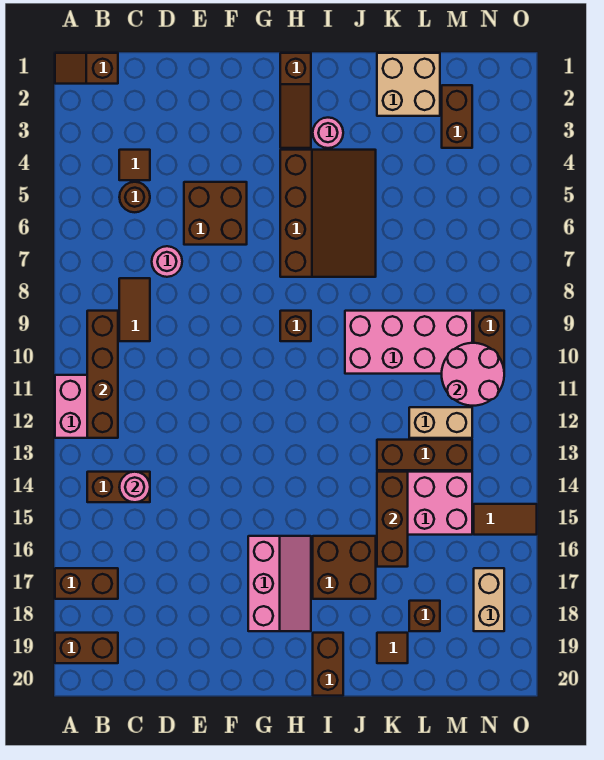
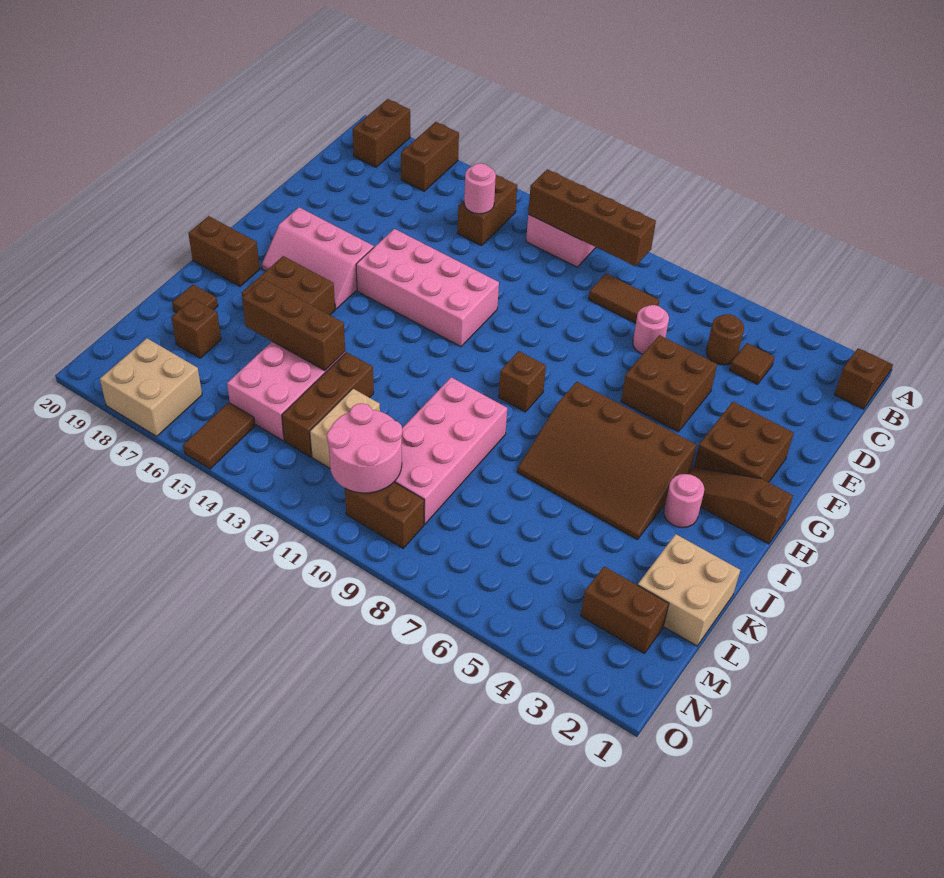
none -> brown brick F2:G3 level 1
none -> pink brick F12:G15 level 1
tan brick N17:N18 level 1 -> tan brick N17:O18 level 1

